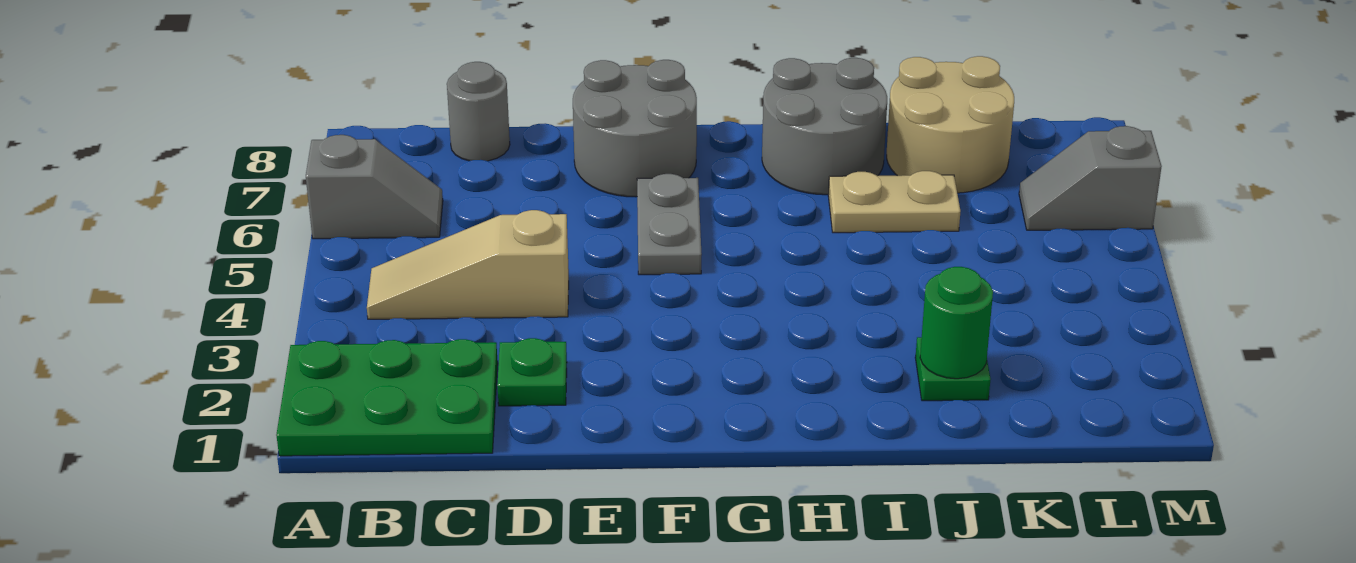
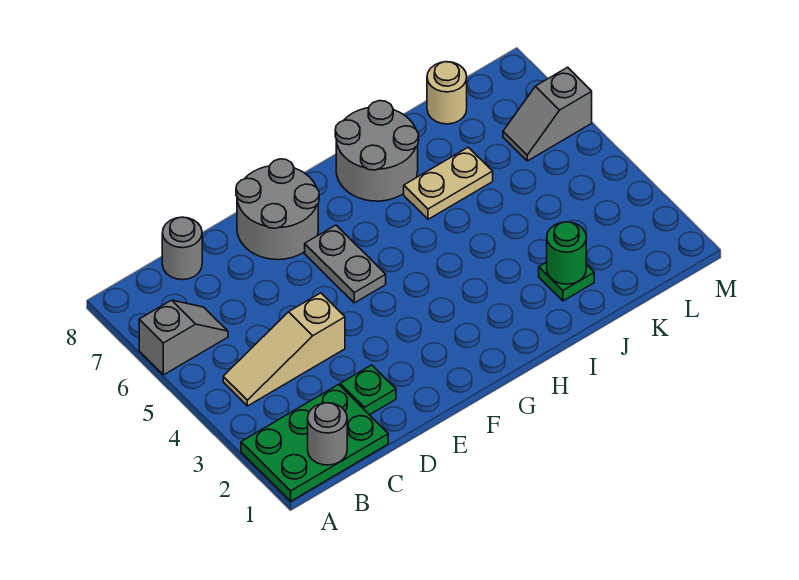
none -> grey round brick B1 level 2
tan round brick J7:K8 level 1 -> tan round brick K8 level 1

